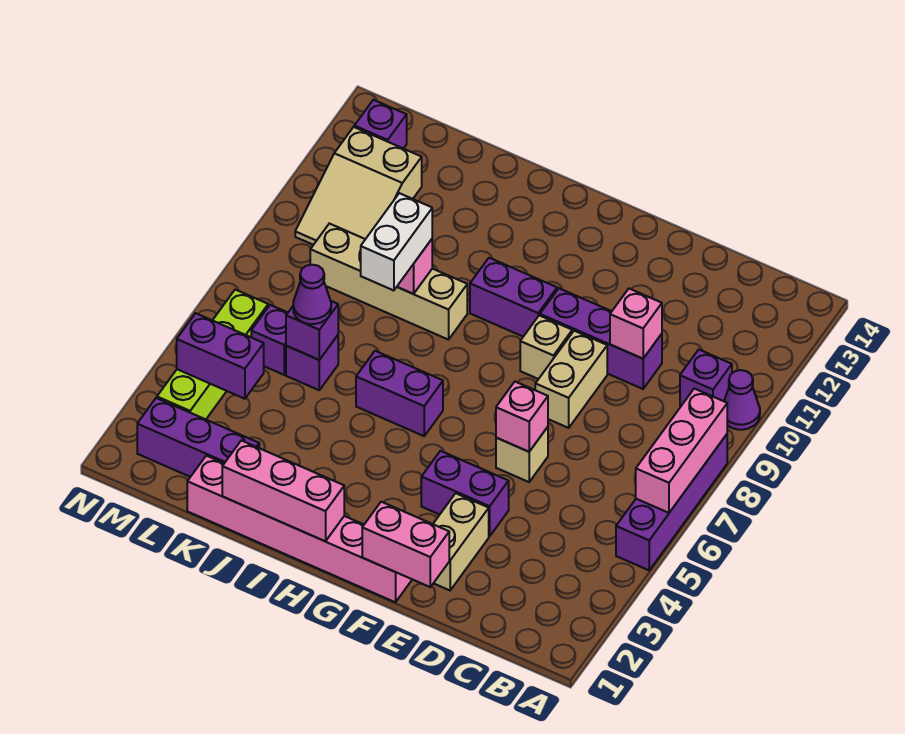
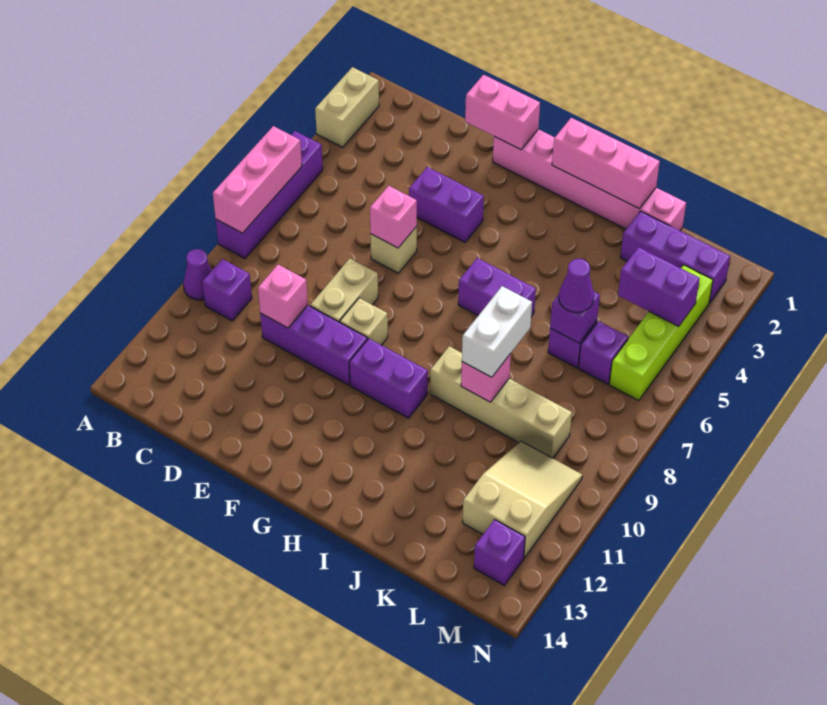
tan brick E2:E3 level 1 -> tan brick A2:A3 level 1

